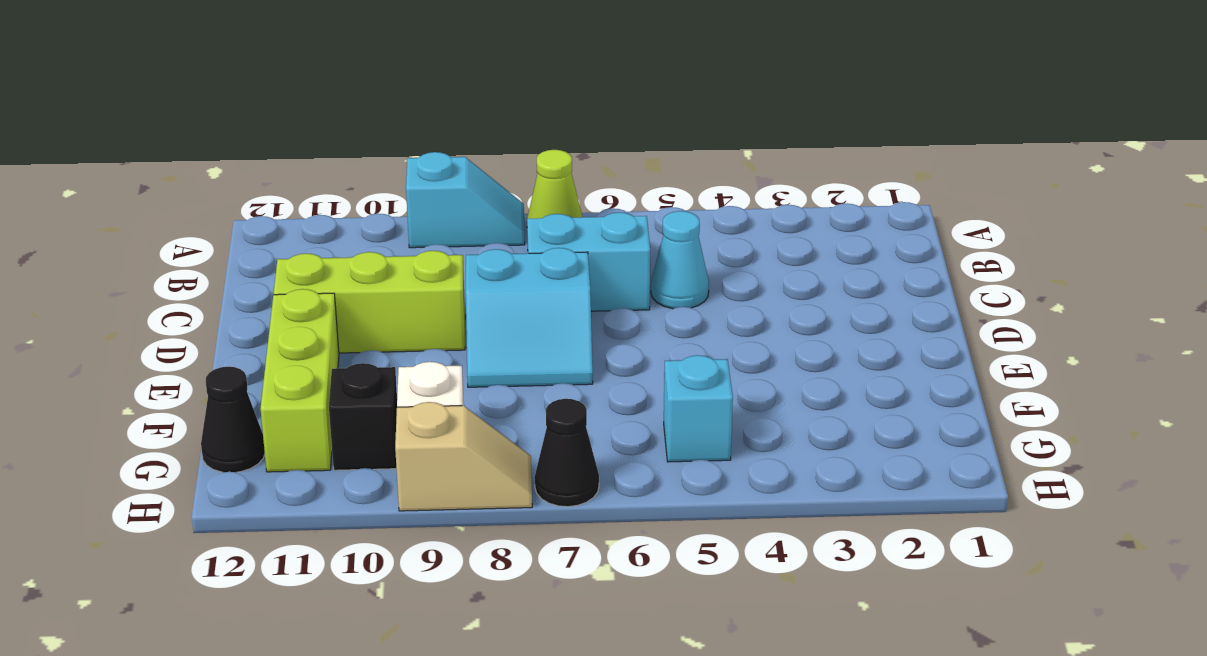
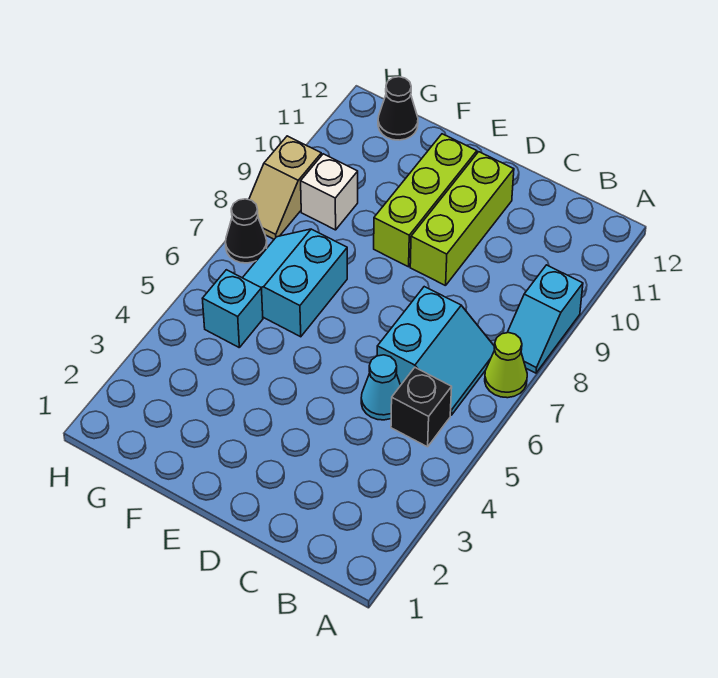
cyan slope D7:E8 level 1 top D -> cyan slope F6:G7 level 1 top F
lime brick E11:G11 level 1 -> lime brick E9:E11 level 1
black brick G10 level 1 -> black brick B5 level 1

